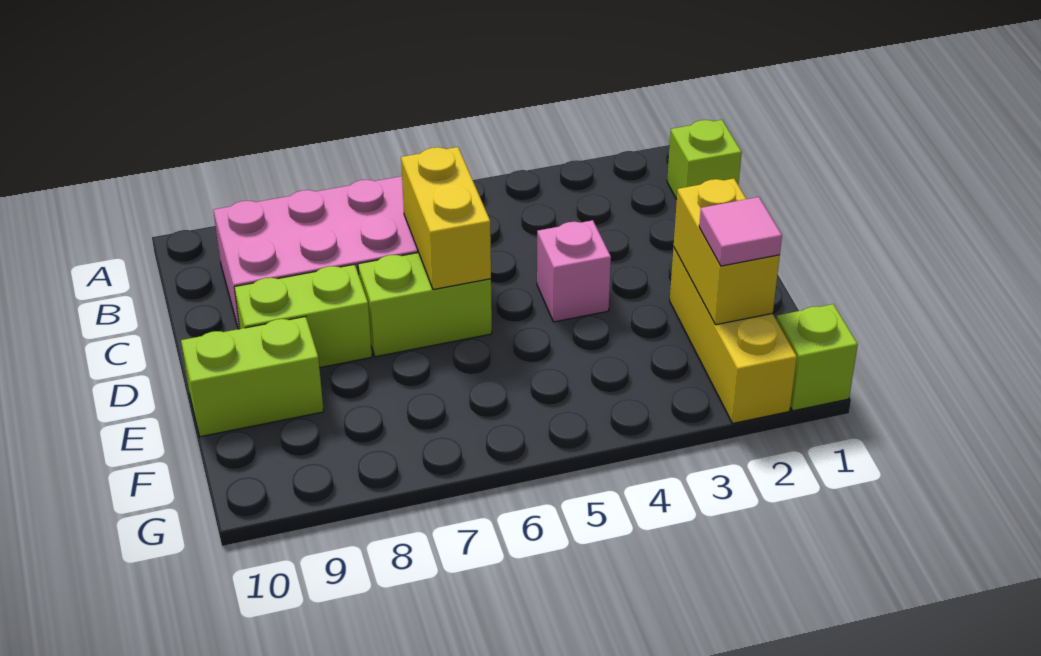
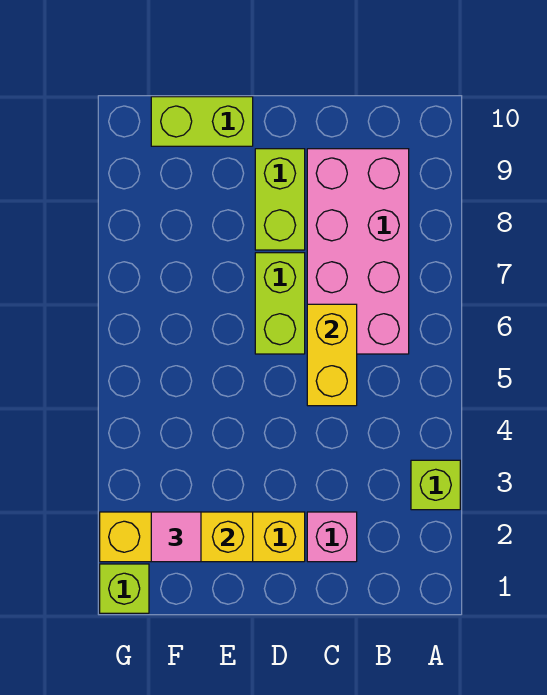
lime brick B1 level 1 -> lime brick A3 level 1
yellow brick C6:D6 level 2 -> yellow brick C5:C6 level 2
pink brick D4 level 1 -> pink brick C2 level 1
yellow brick E2:G2 level 1 -> yellow brick D2:G2 level 1
lime brick E9:E10 level 1 -> lime brick E10:F10 level 1

